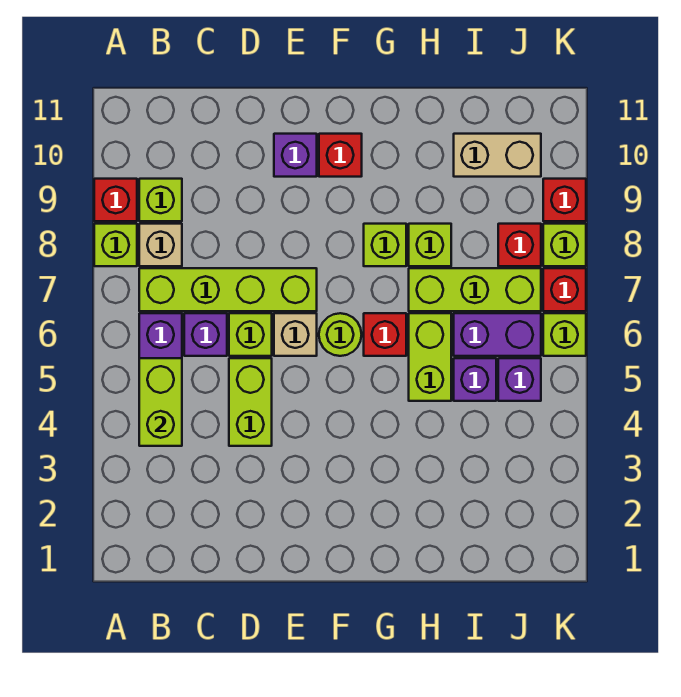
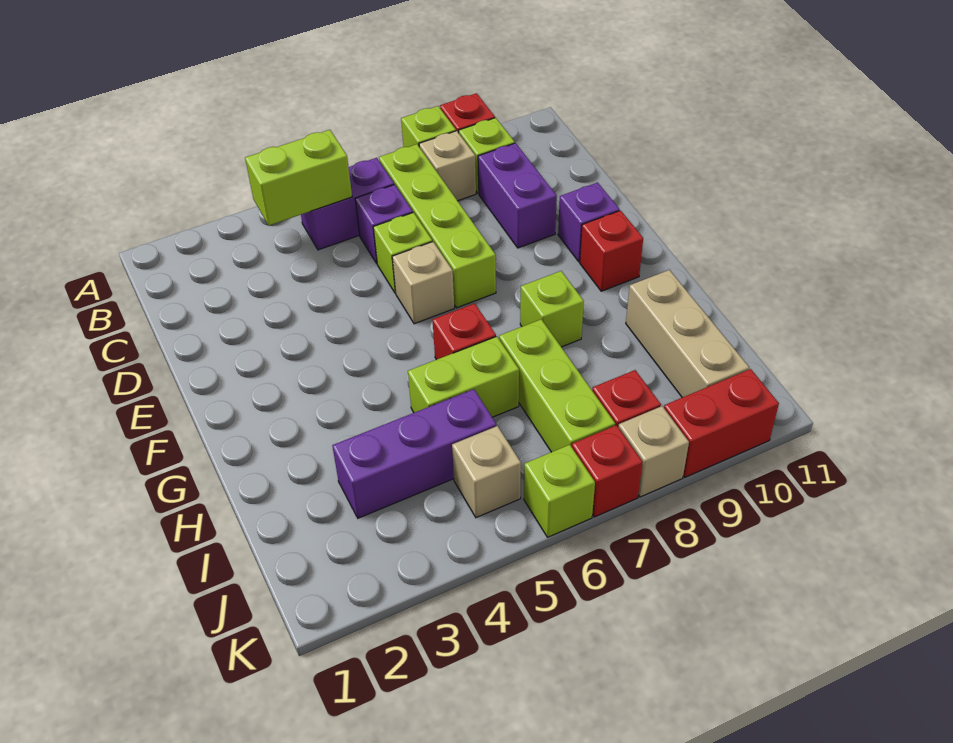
lime brick D4:D5 level 1 -> none
lime round brick F6 level 1 -> none
lime brick H8 level 1 -> none
purple brick I5 level 1 -> purple brick I3:I5 level 1
purple brick I6:J6 level 1 -> purple brick C9:D9 level 1
tan brick I10:J10 level 1 -> tan brick H10:J10 level 1
purple brick J5 level 1 -> tan brick J5 level 1
lime brick K8 level 1 -> tan brick K8 level 1
red brick K9 level 1 -> red brick K9:K10 level 1

